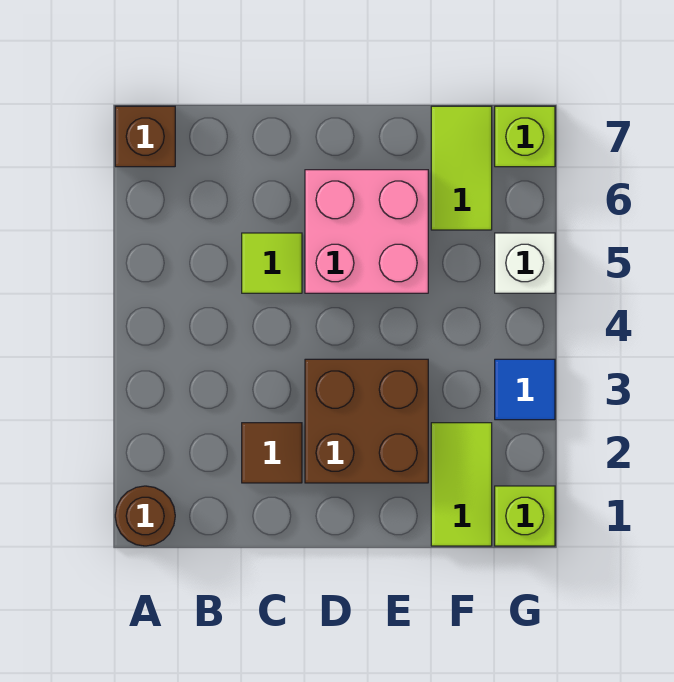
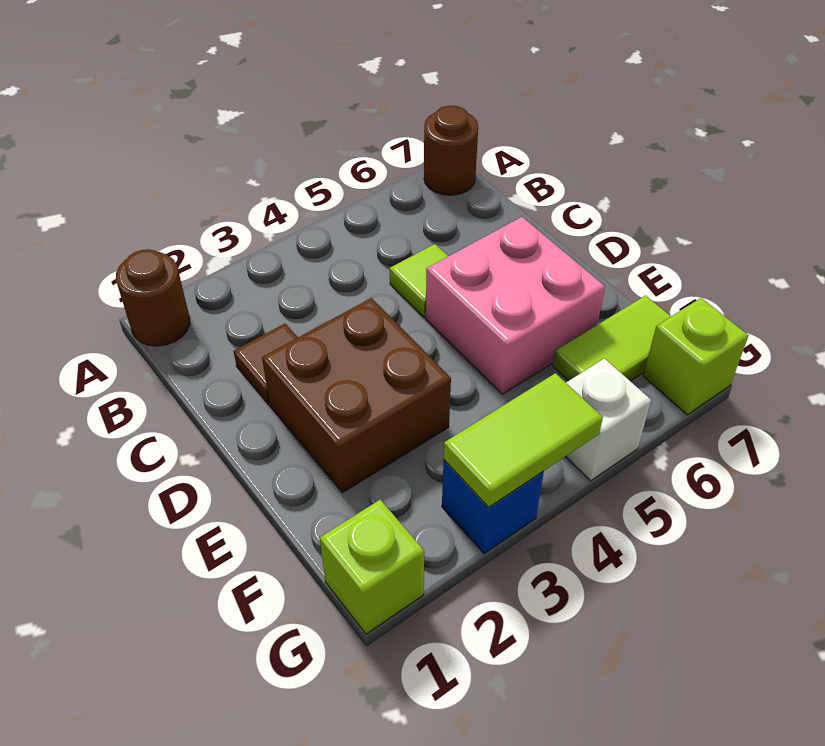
brown brick A7 level 1 -> brown round brick A7 level 1
lime tile F1:F2 level 1 -> lime tile G3:G4 level 2
blue tile G3 level 1 -> blue brick G3 level 1

